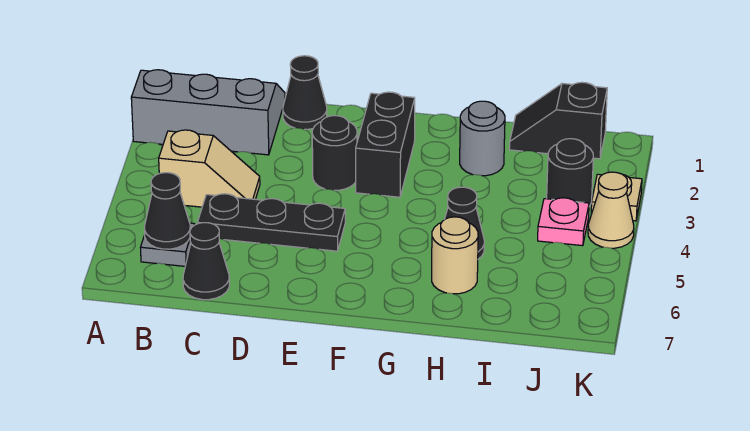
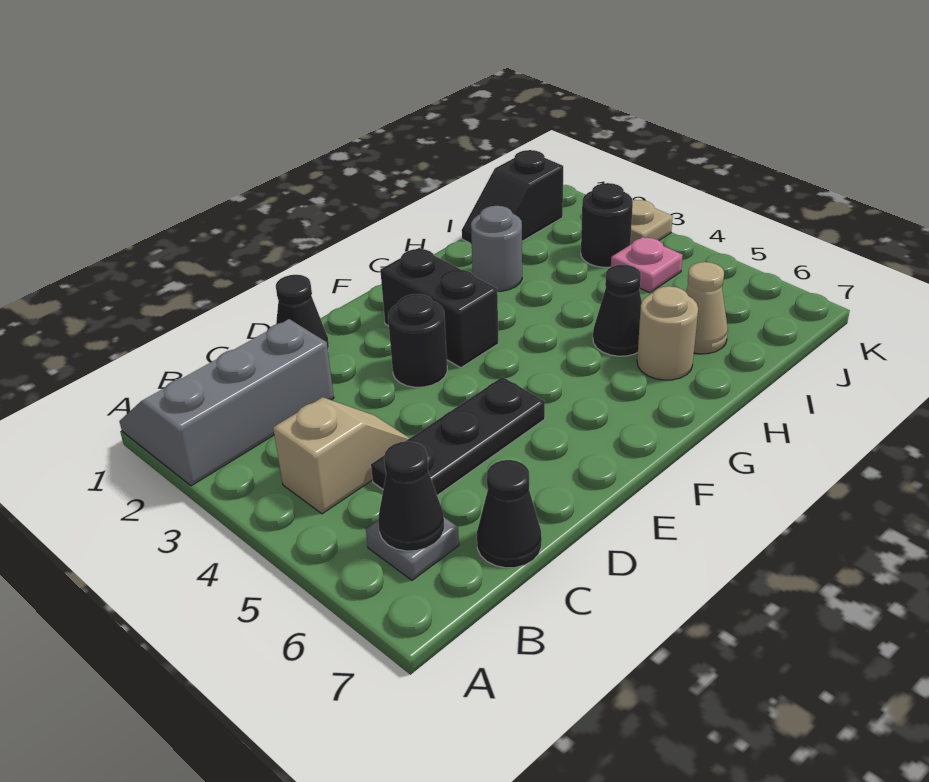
tan cone K4 level 1 -> tan cone I6 level 1

